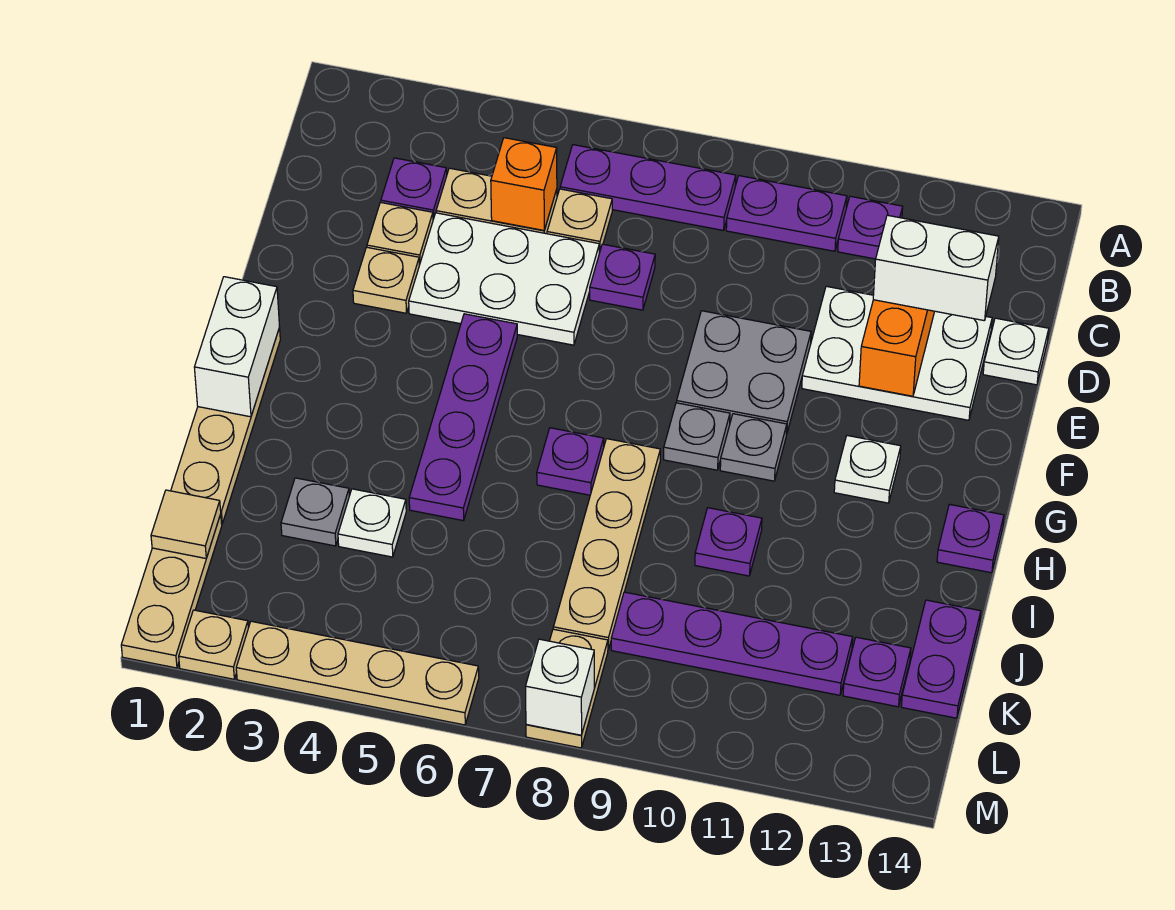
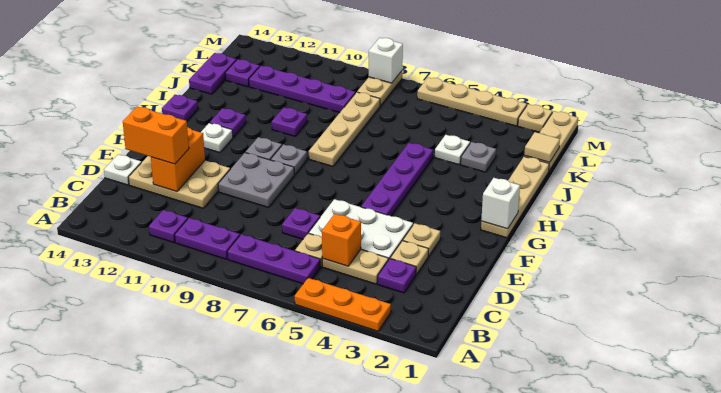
none -> orange plate A3:A5 level 1
white plate D11:E13 level 1 -> tan plate D11:E13 level 1
white brick D12:D13 level 3 -> orange brick D12:D13 level 3
white brick G1:H1 level 2 -> white brick G1 level 2
purple plate H7 level 1 -> purple plate H12 level 1

